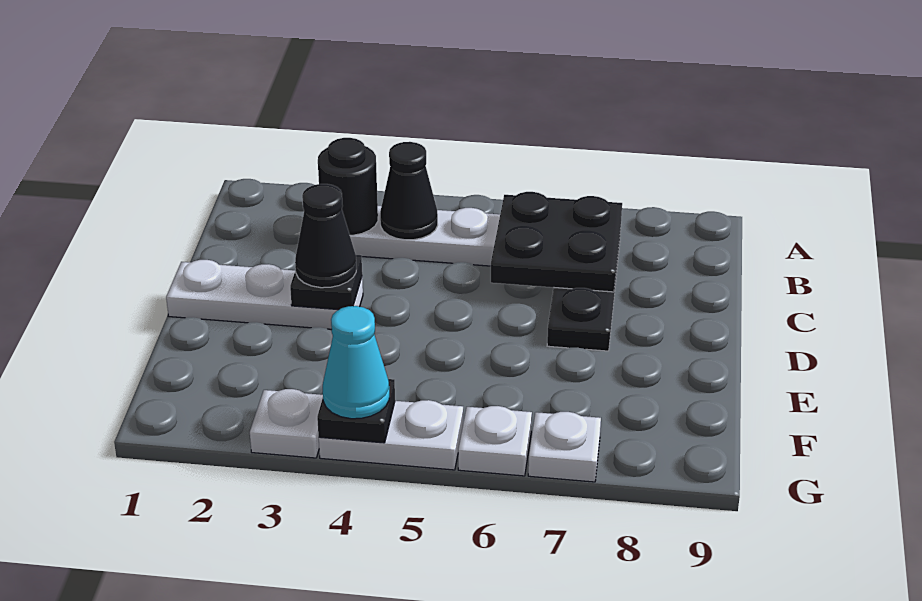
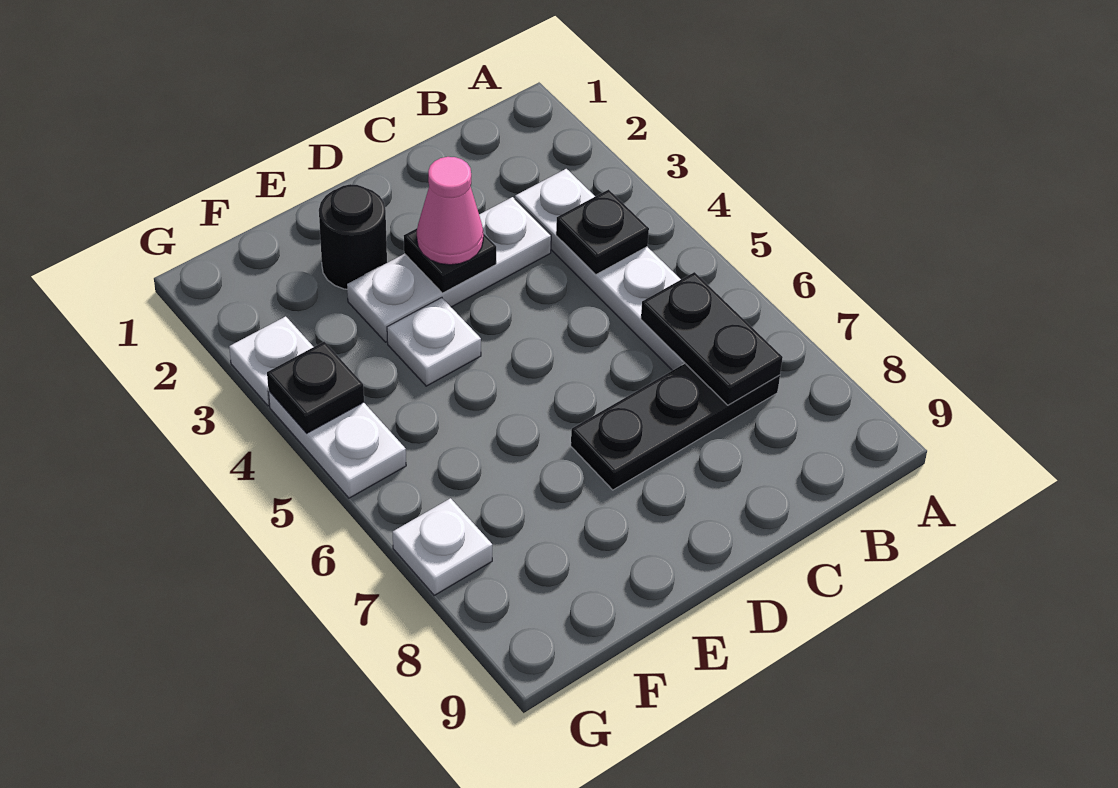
black round brick B3 level 2 -> black round brick E2 level 1
black cone B4 level 2 -> black plate B4 level 2
black plate B6:C7 level 2 -> black plate B6:B7 level 2
white plate D1:D3 level 1 -> white plate C3:E3 level 1
black cone D3 level 3 -> pink cone D3 level 3
cyan cone G4 level 3 -> none
white plate G6 level 1 -> white plate E4 level 1

